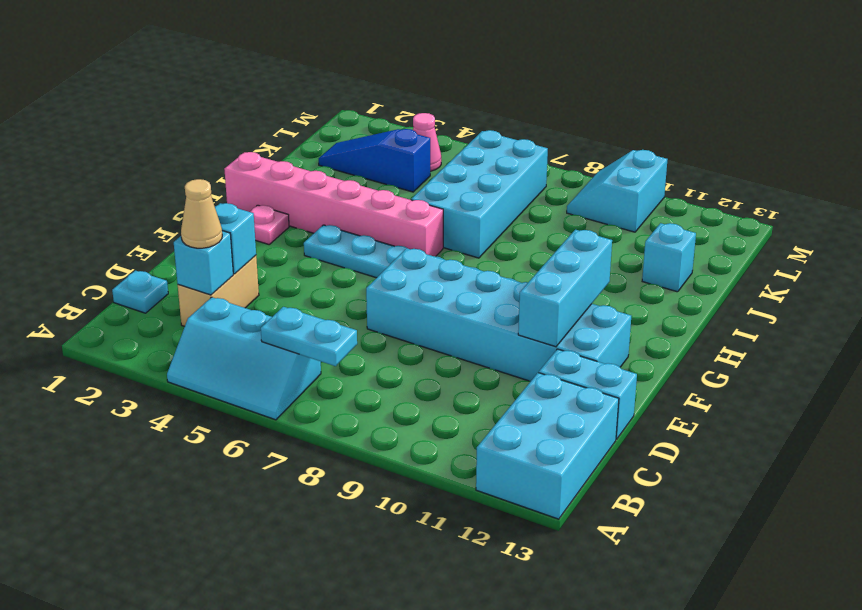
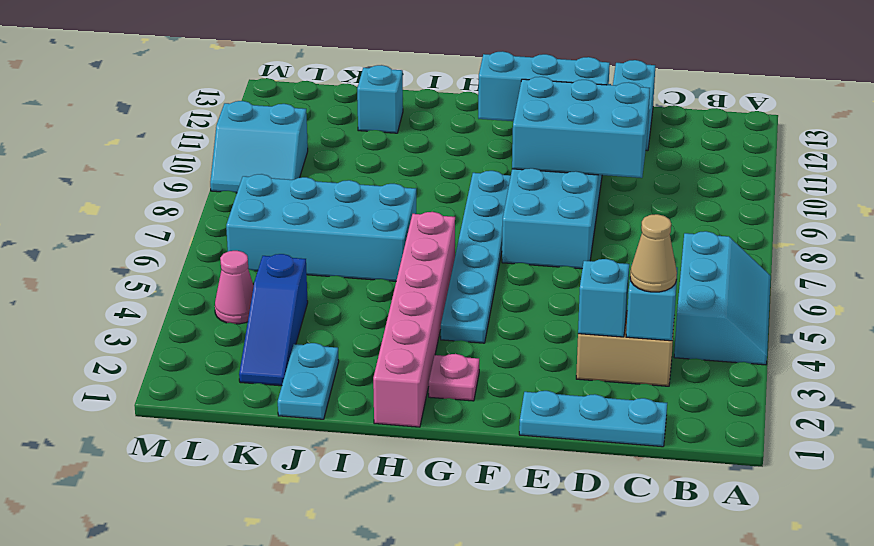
cyan brick A12:C13 level 1 -> cyan brick D9:F10 level 2
cyan plate B6:B7 level 2 -> cyan plate J1:J2 level 1
cyan plate C1 level 1 -> cyan plate C1:E1 level 1

